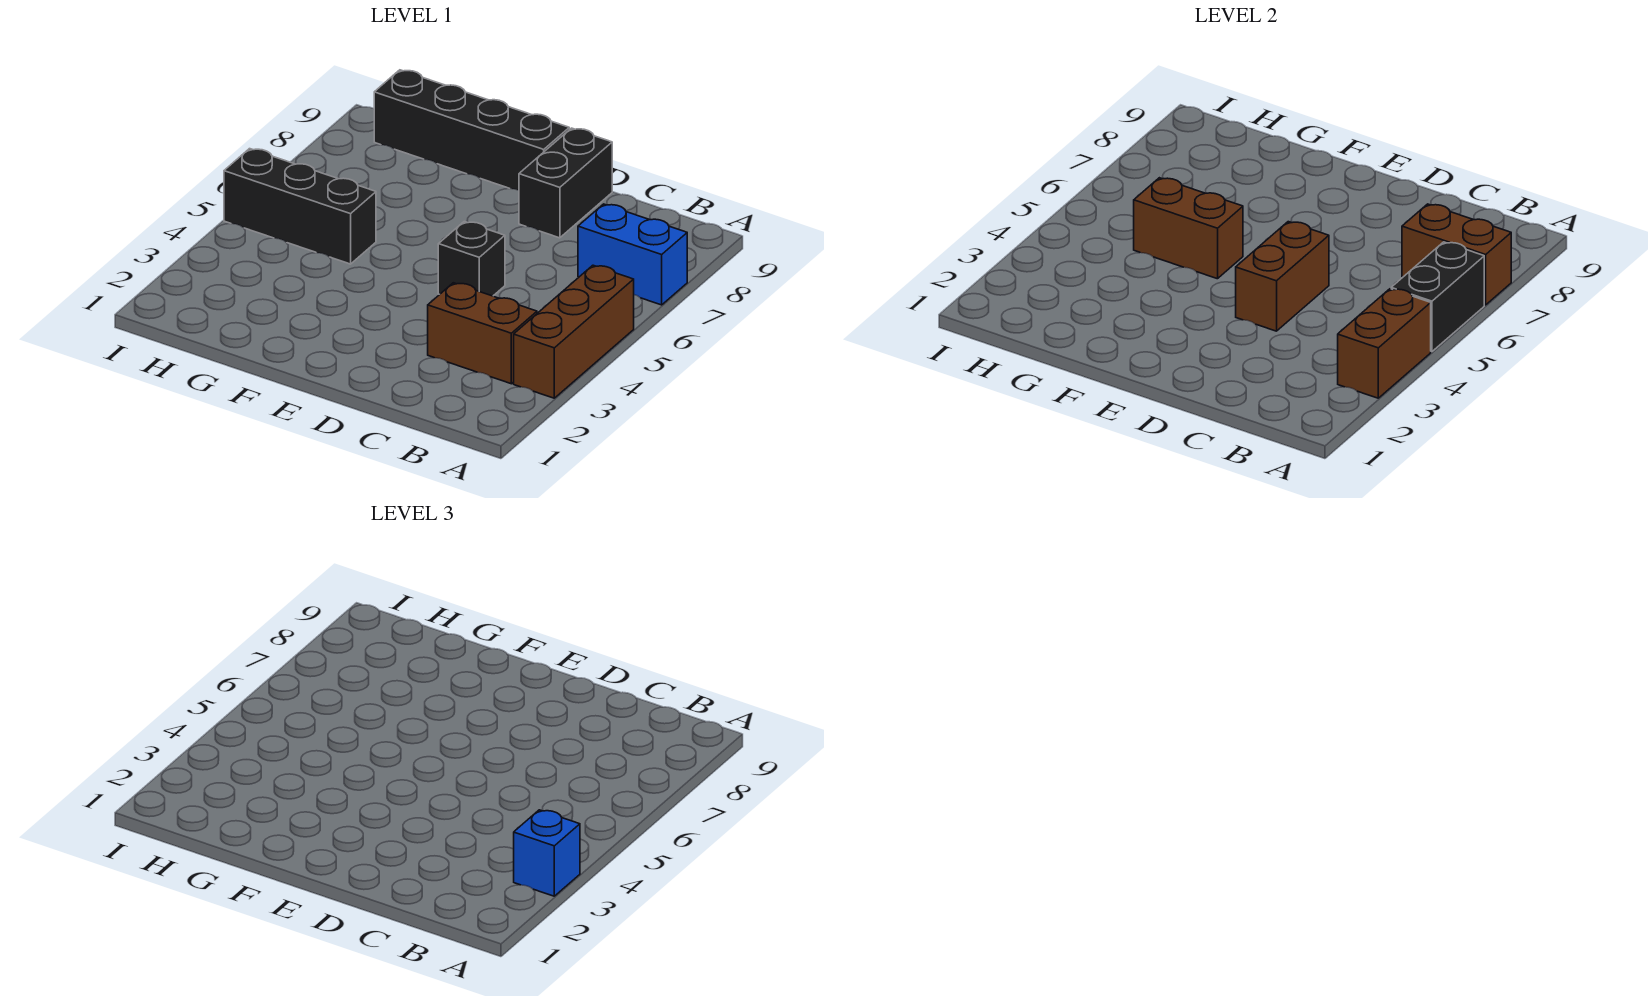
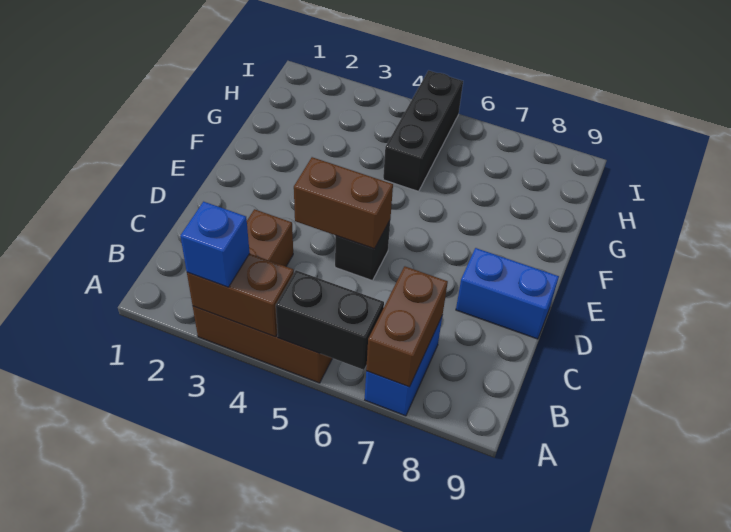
black brick D8:D9 level 1 -> blue brick D8:D9 level 1
black brick E9:H9 level 1 -> none
brown brick F5:G5 level 2 -> none

